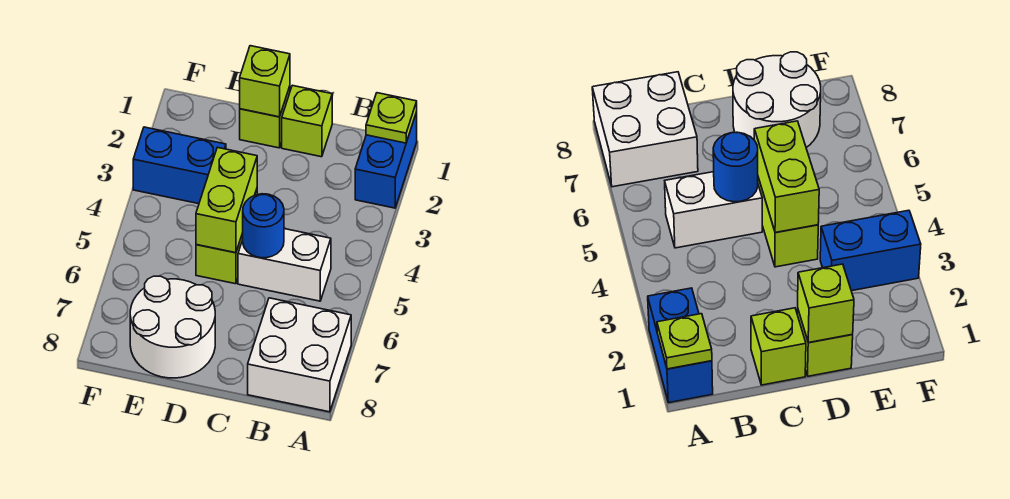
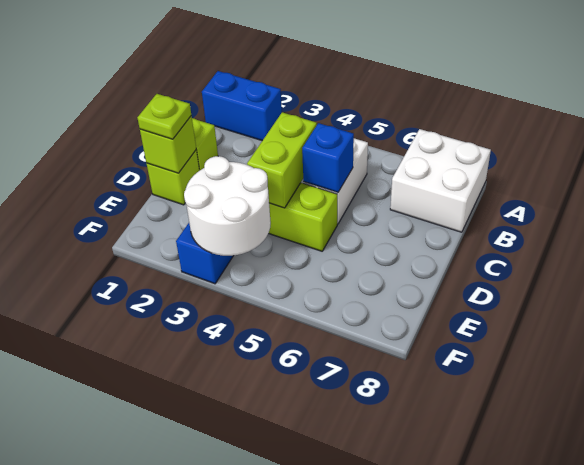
lime plate A1 level 2 -> lime plate D1 level 3
blue round brick C5 level 2 -> blue brick C5 level 2
lime brick D4:D5 level 2 -> lime brick C4:D4 level 2
white round brick D7:E8 level 1 -> white round brick E3:F4 level 2

